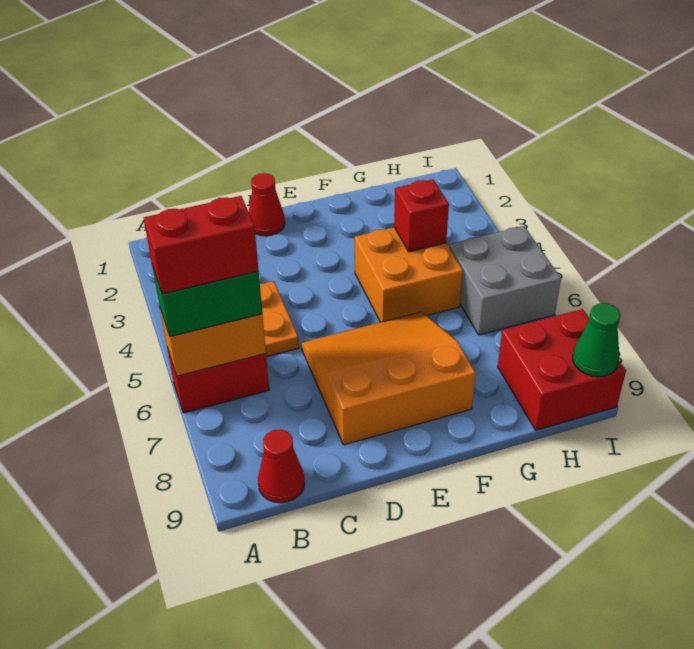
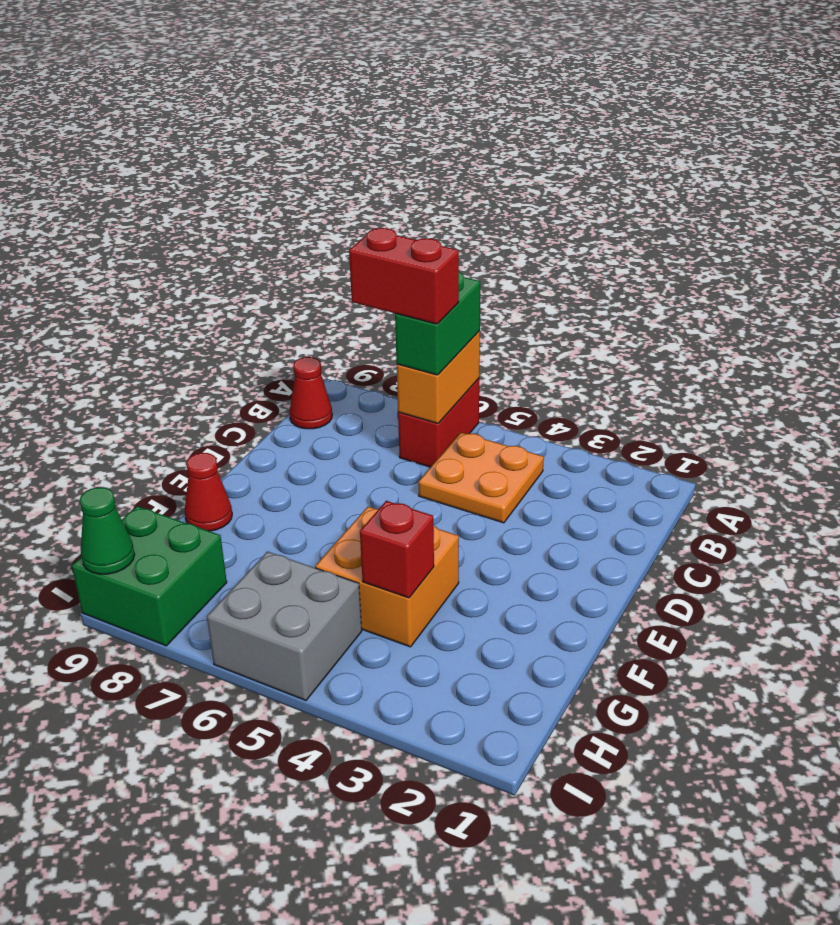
red brick A6:B6 level 4 -> red brick B6:B7 level 4
red cone D1 level 1 -> red cone F9 level 1
orange slope D6:F8 level 1 top 8 -> none
red brick H8:I9 level 1 -> green brick H8:I9 level 1

